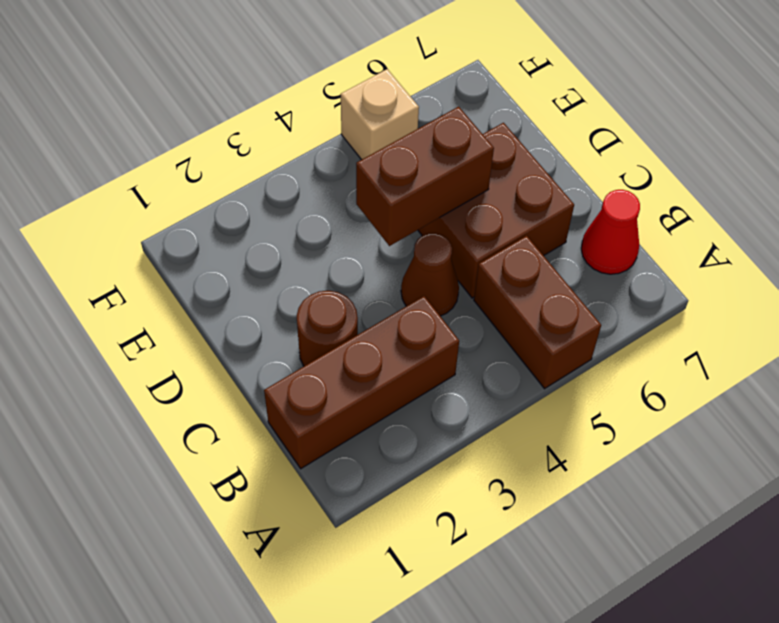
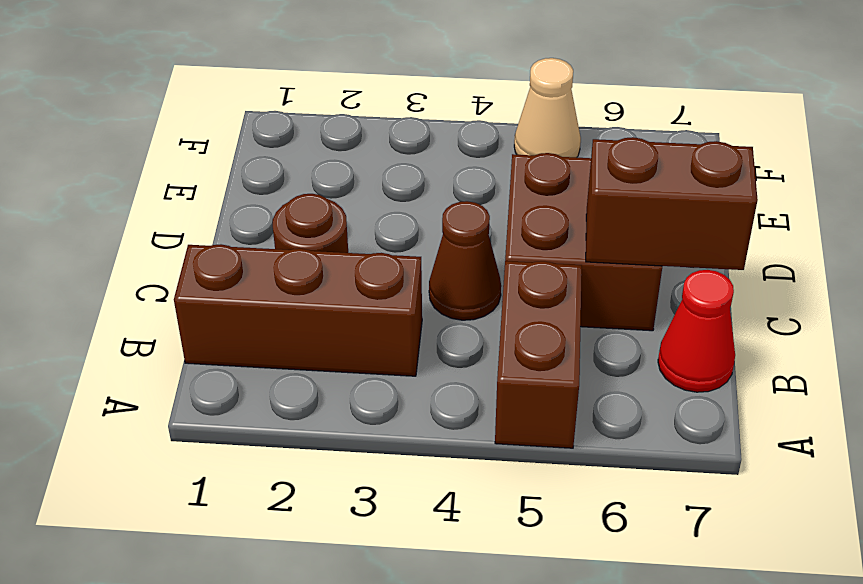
brown brick D4:D5 level 2 -> brown brick C6:C7 level 2
tan brick F5 level 1 -> tan cone F5 level 1

